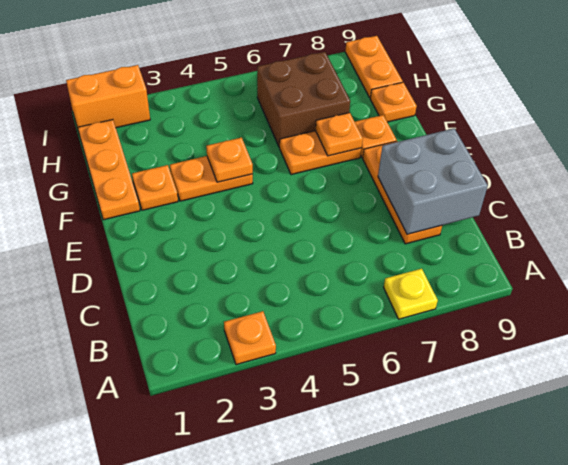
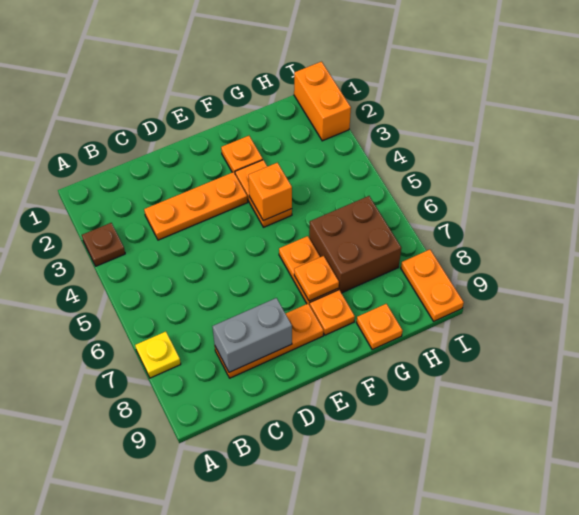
orange plate A3 level 1 -> brown plate A3 level 1
grey brick C8:D9 level 2 -> grey brick C8:D8 level 2
orange plate F1:H1 level 1 -> orange plate C3:E3 level 1
orange plate F4 level 2 -> orange brick F4 level 2
orange plate H9:I9 level 1 -> orange plate I8:I9 level 1

